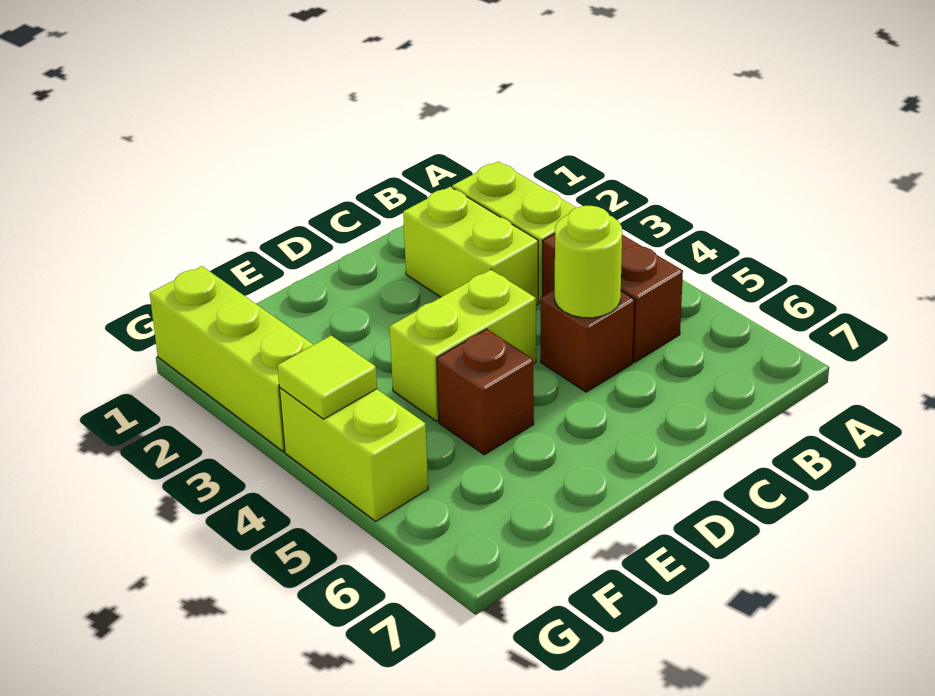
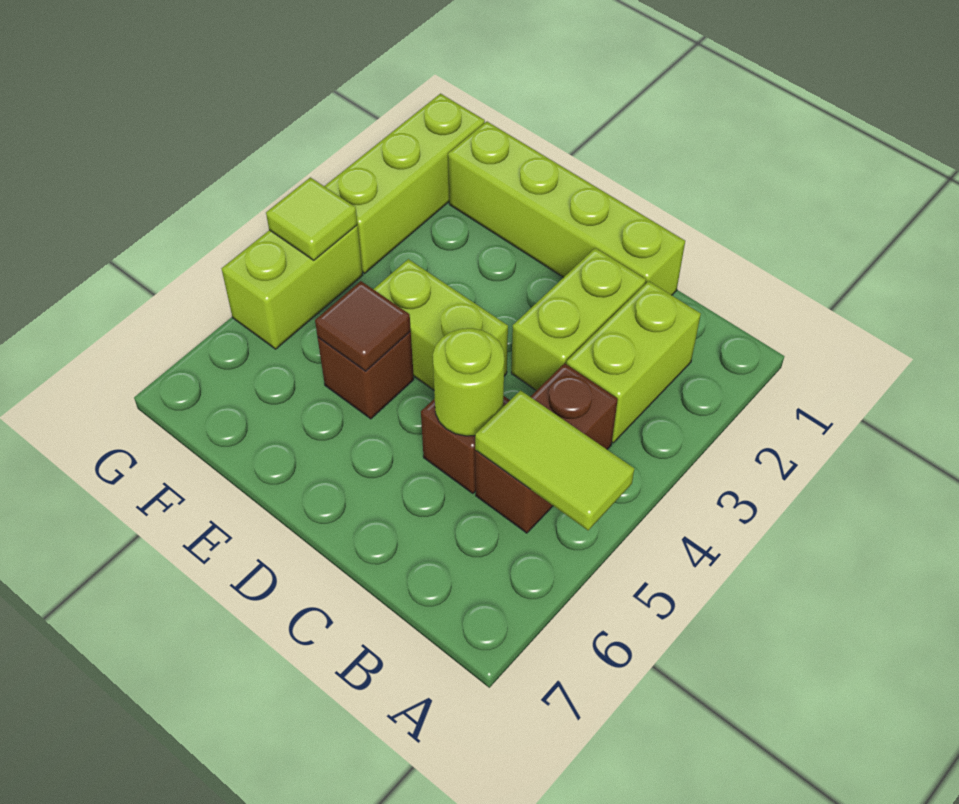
none -> lime tile A5:B5 level 2
none -> lime brick C1:F1 level 1
none -> brown tile E5 level 2

